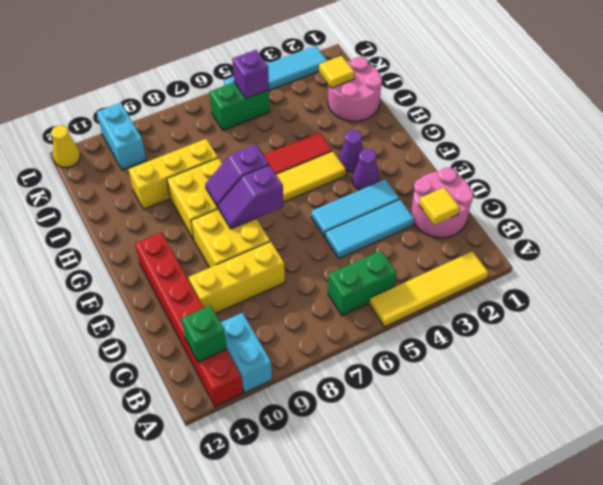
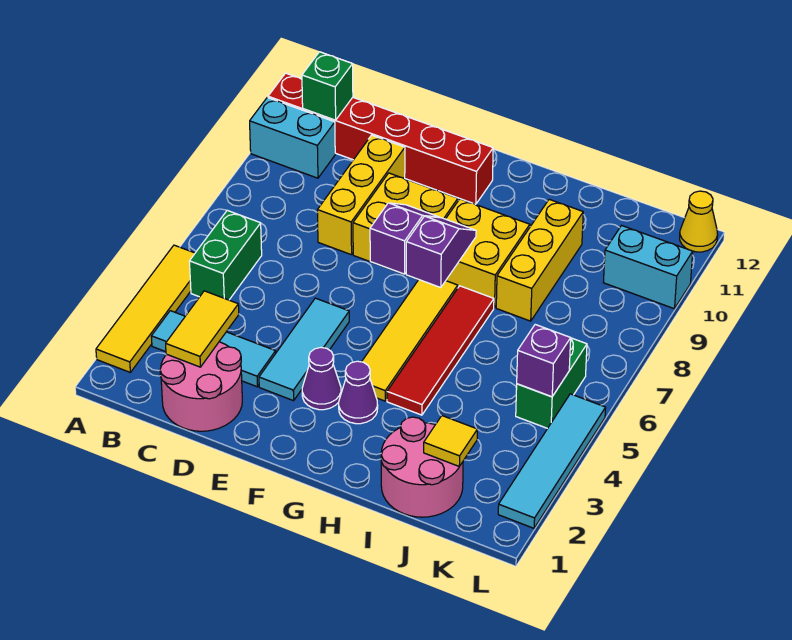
yellow tile C2 level 2 -> yellow tile C2:C3 level 2
cyan tile D3:D5 level 1 -> cyan tile B3:D3 level 1

